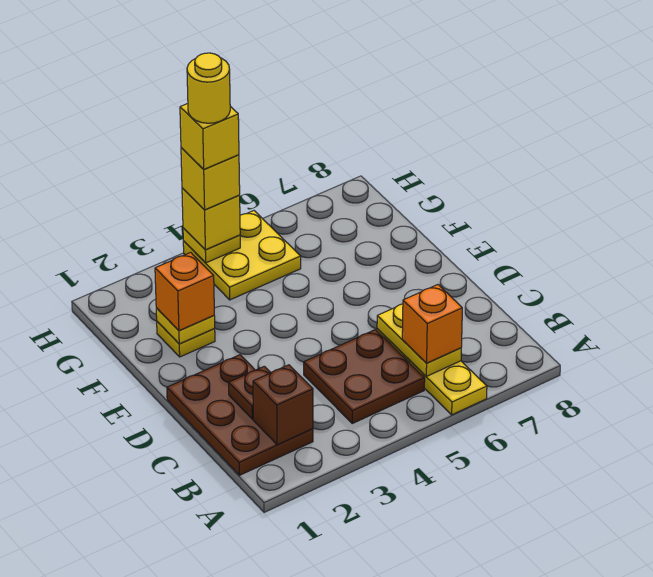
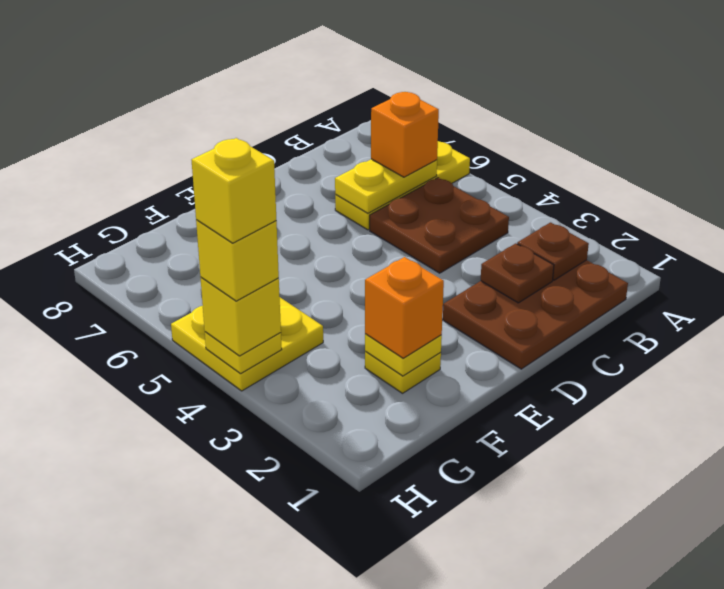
brown brick B2 level 2 -> brown plate B2 level 2
yellow round brick H4 level 6 -> none

